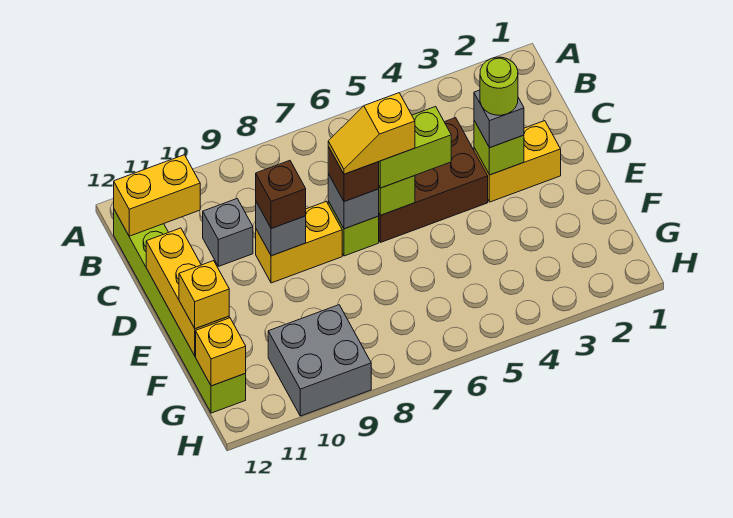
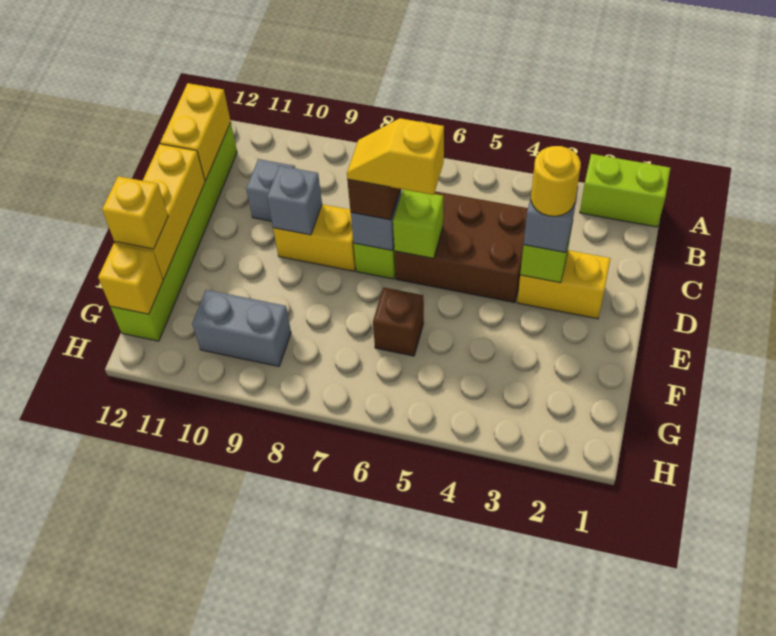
yellow brick B11:B12 level 2 -> yellow brick B12:C12 level 2
lime round brick D3 level 4 -> yellow round brick D3 level 4
lime brick D5:D6 level 3 -> lime brick A1:A2 level 1
brown brick D9 level 3 -> brown brick F6 level 1
grey brick G9:H10 level 1 -> grey brick G9:G10 level 1

